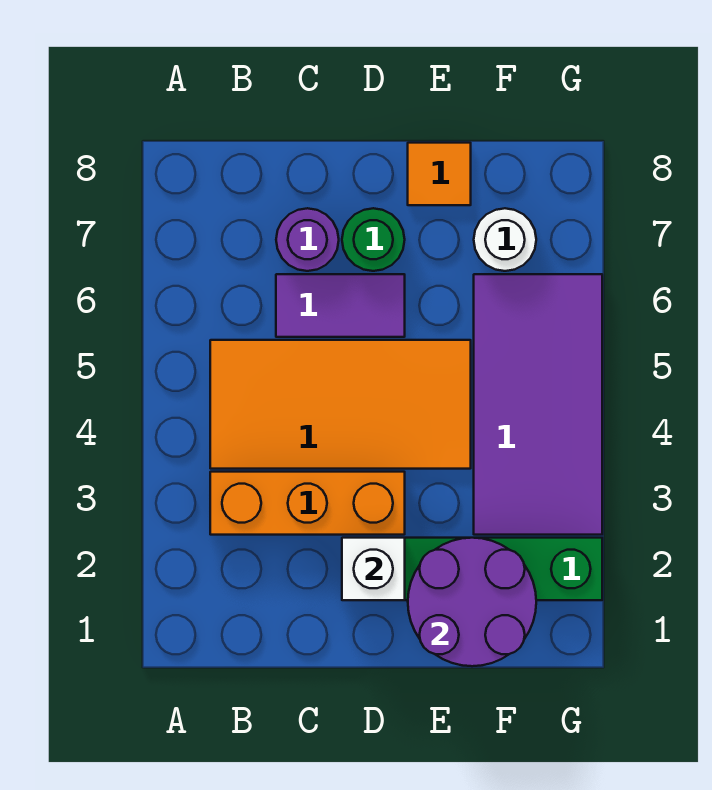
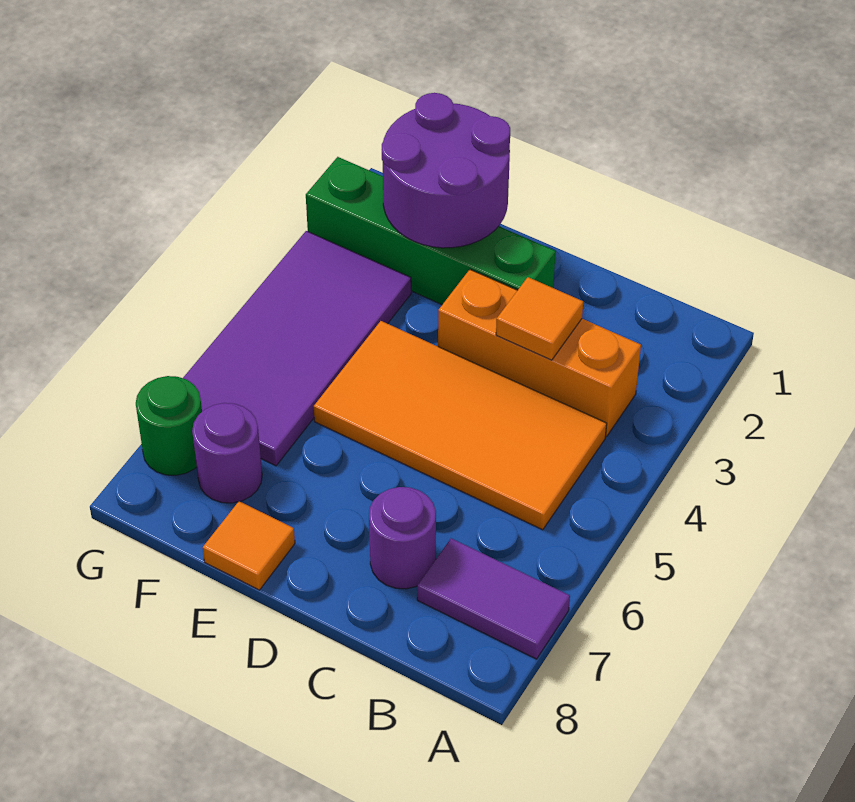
none -> orange tile C3 level 2
purple tile C6:D6 level 1 -> purple tile A7:B7 level 1
white brick D2 level 2 -> none
green round brick D7 level 1 -> green round brick G7 level 1
white round brick F7 level 1 -> purple round brick F7 level 1

